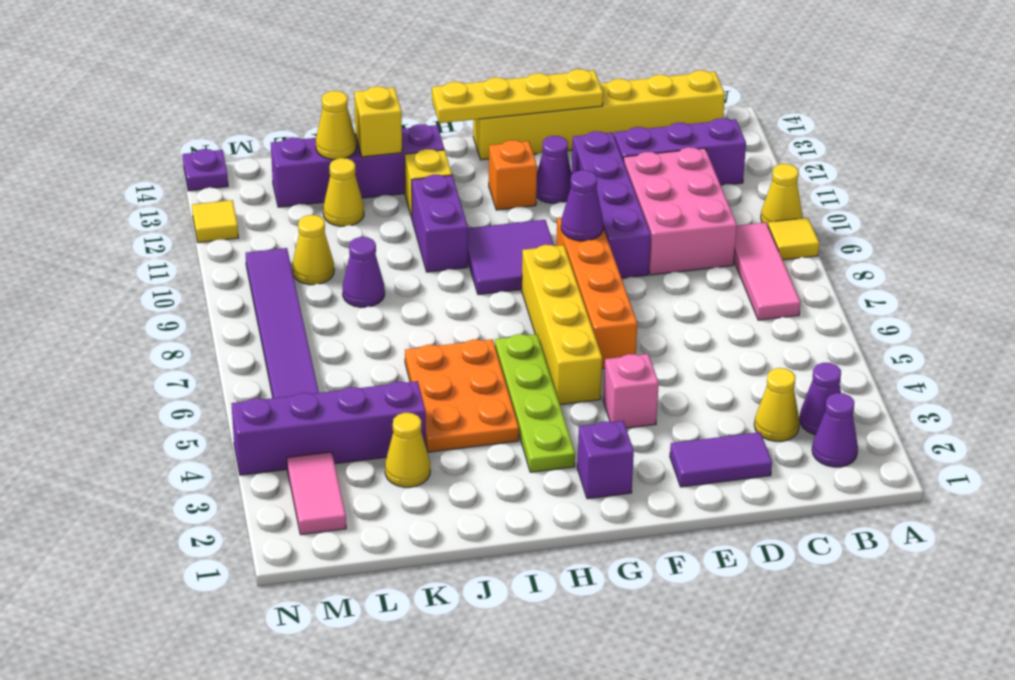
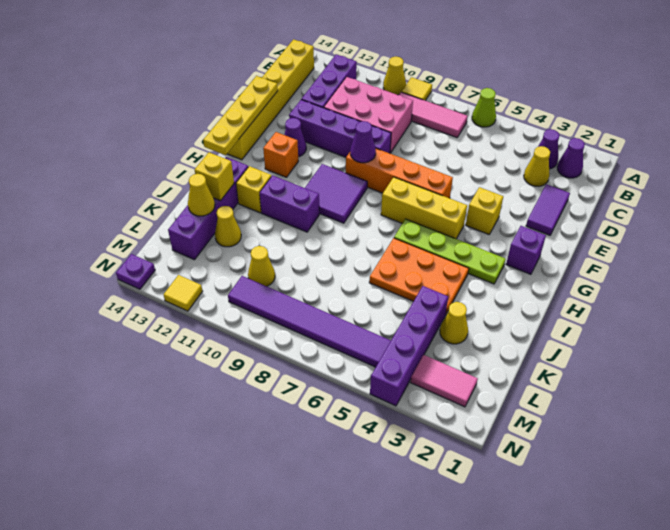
none -> lime cone A6 level 1
pink brick F4 level 1 -> yellow brick F4 level 1
yellow brick G5:G8 level 1 -> yellow brick G5:G7 level 1
purple cone K9 level 1 -> none

